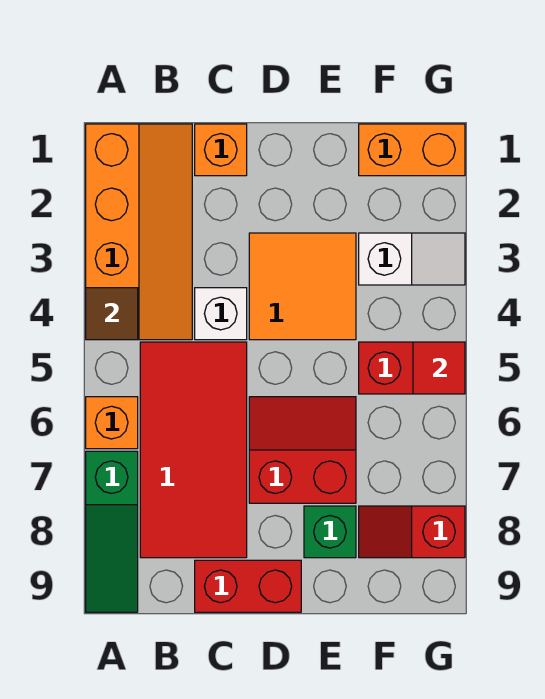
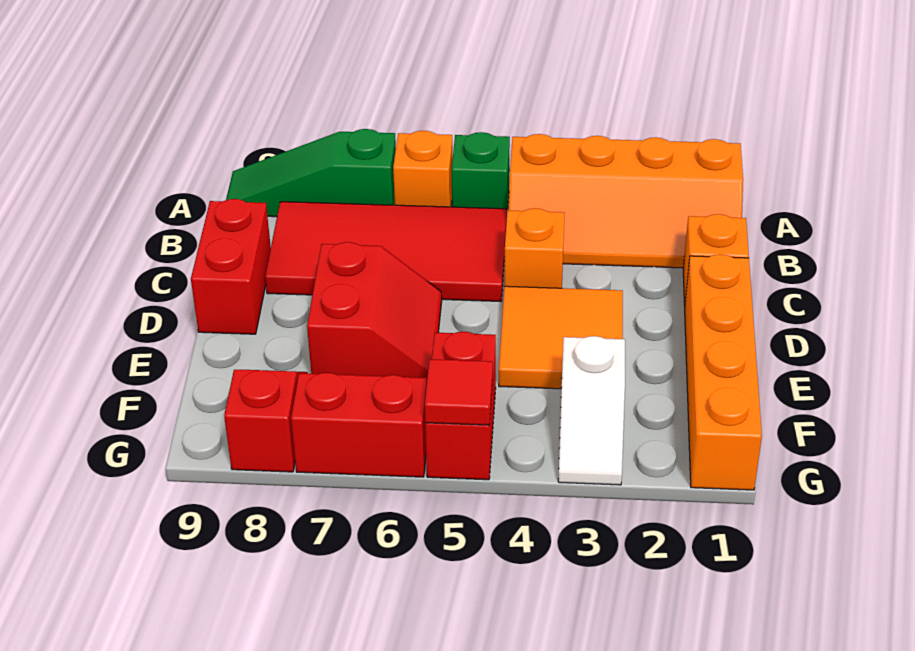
brown tile A4 level 2 -> none
white brick C4 level 1 -> orange brick C4 level 1
green brick E8 level 1 -> green brick A5 level 1
orange brick F1:G1 level 1 -> orange brick D1:G1 level 1
none -> red brick G6:G7 level 1

